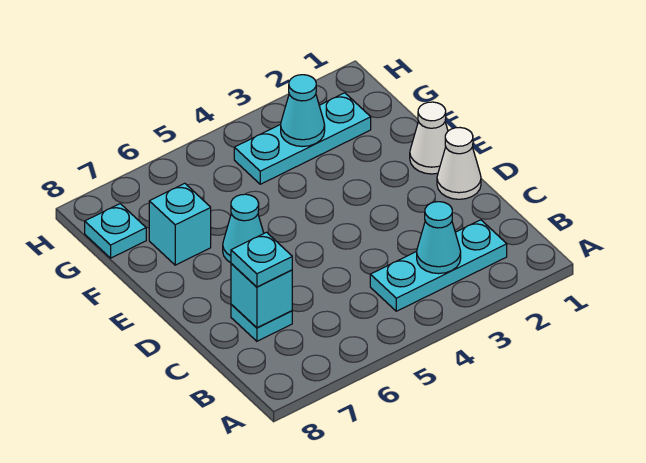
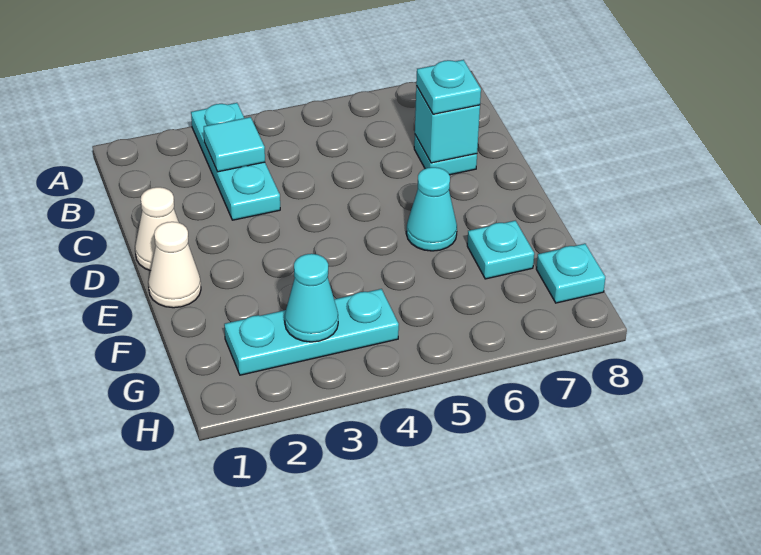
cyan plate B2:B4 level 1 -> cyan plate A3:C3 level 1
cyan cone B3 level 2 -> cyan tile B3 level 2
cyan brick F7 level 1 -> cyan plate F7 level 1

